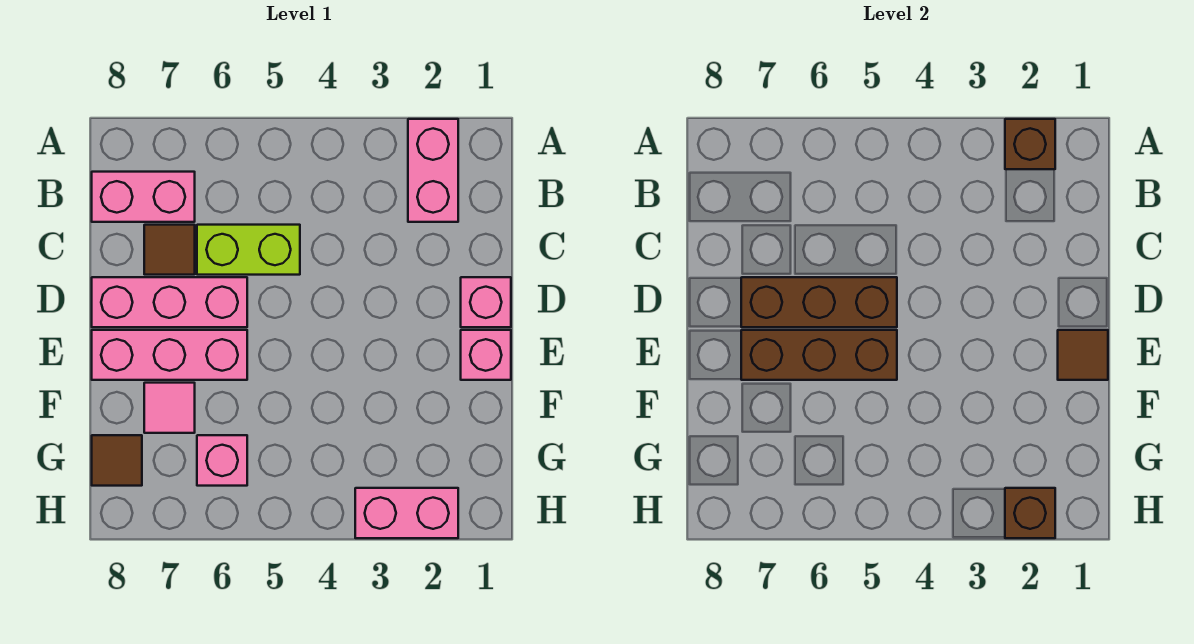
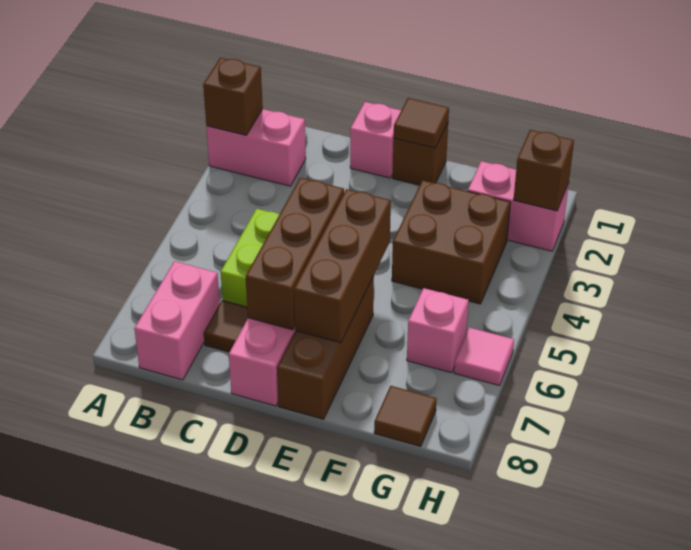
pink brick E1 level 1 -> brown brick E1 level 1
pink brick E6:E8 level 1 -> brown brick E6:E8 level 1
none -> brown brick F3:G4 level 1
pink tile F7 level 1 -> pink tile H6 level 1
pink brick H2:H3 level 1 -> pink brick G2:H2 level 1

